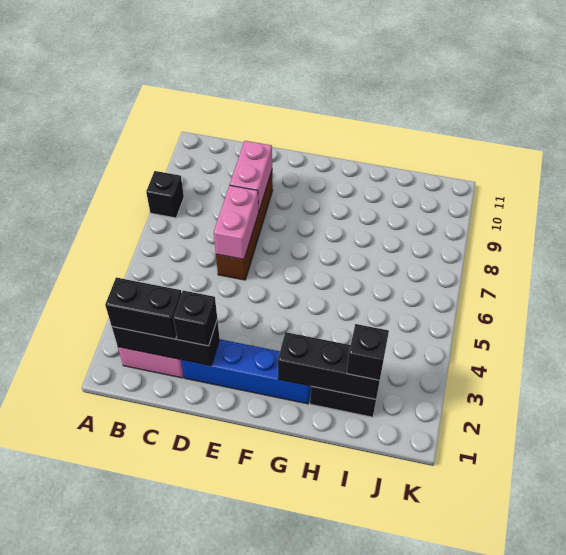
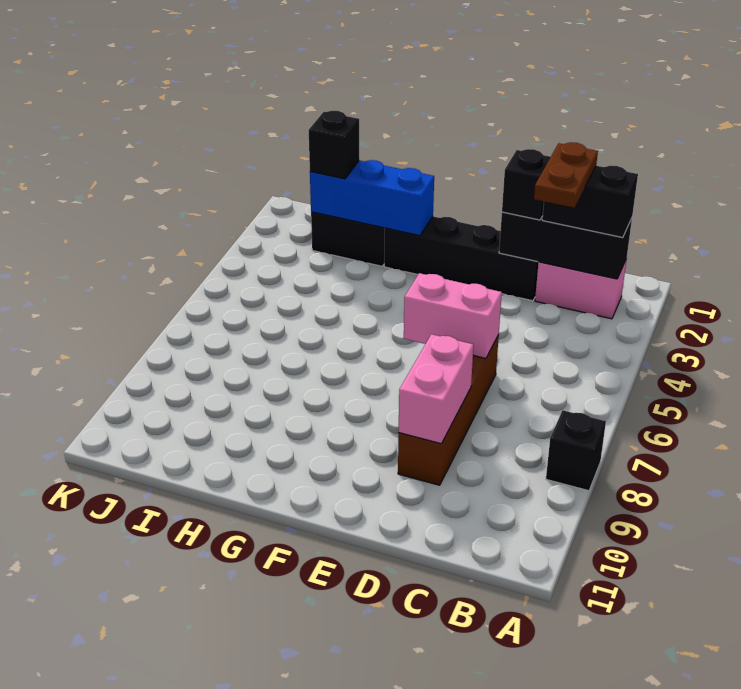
none -> brown plate C2:C3 level 4
blue brick D2:G2 level 1 -> black brick D2:G2 level 1
pink brick D6:D7 level 2 -> pink brick D6:E6 level 2
black brick G2:I2 level 2 -> blue brick G2:I2 level 2

